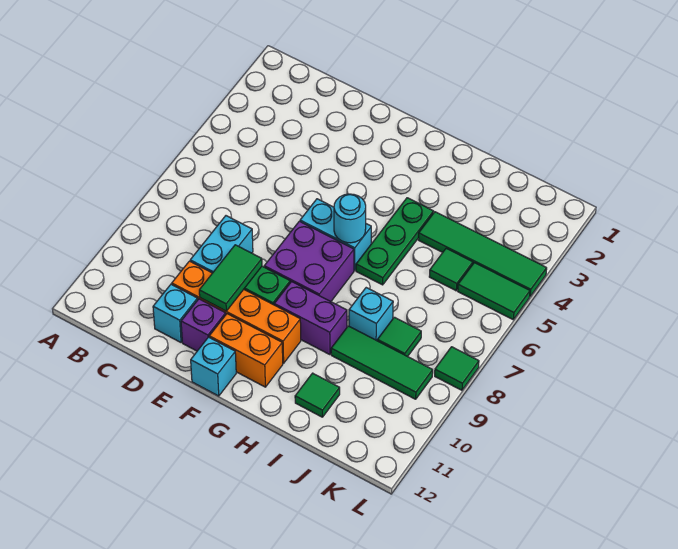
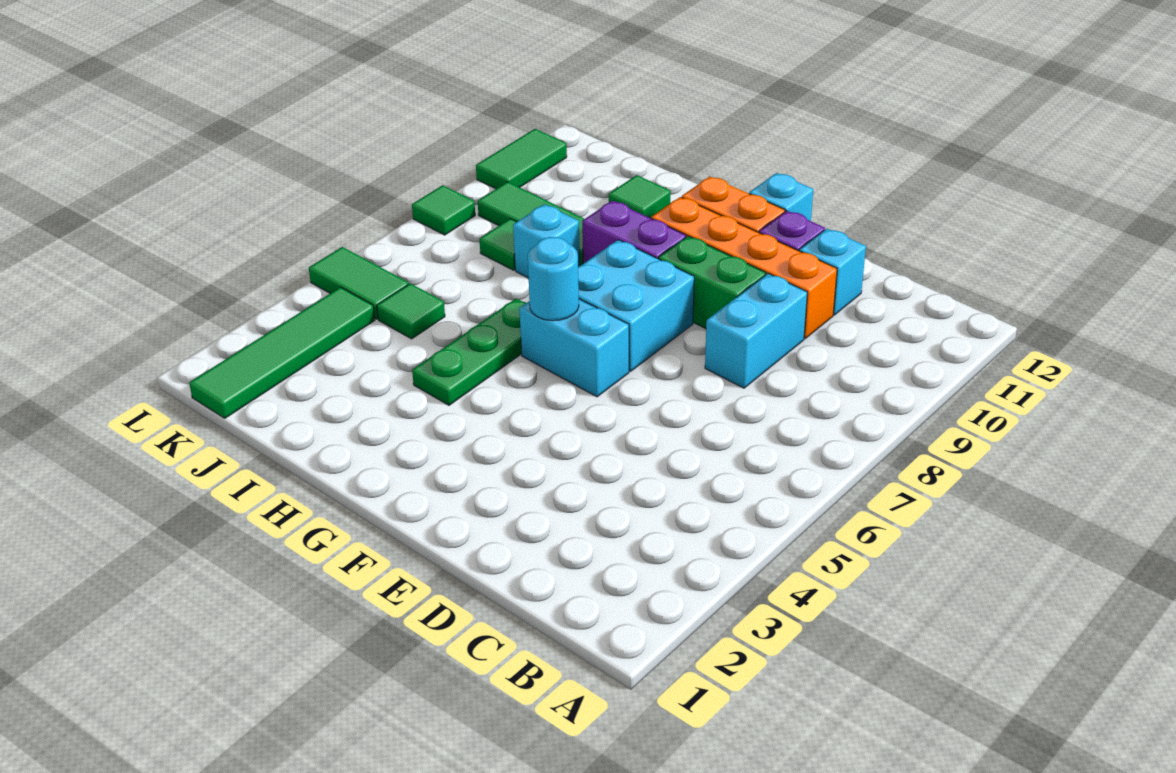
green tile E9:E10 level 2 -> green tile L10:L11 level 1
purple brick F7:G8 level 1 -> cyan brick F7:G8 level 1
green tile I4:L4 level 1 -> green tile K1:K4 level 1

